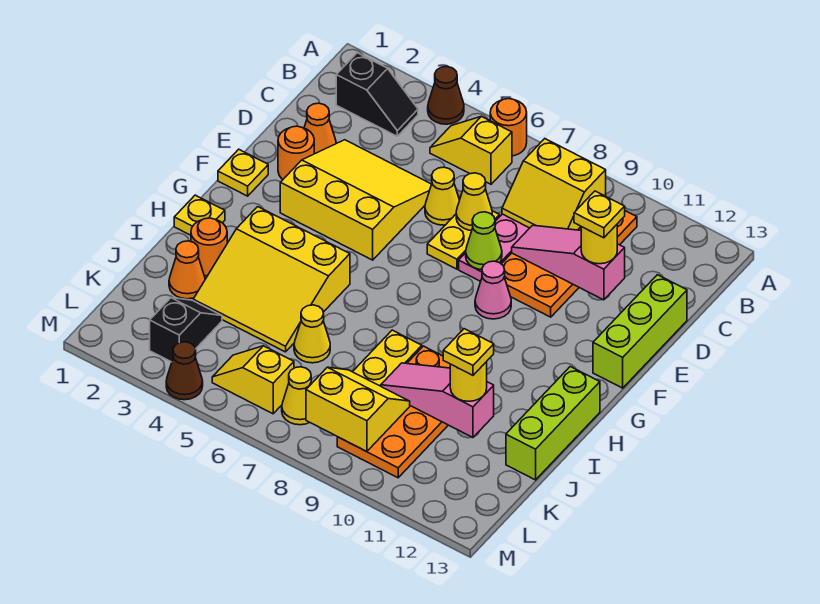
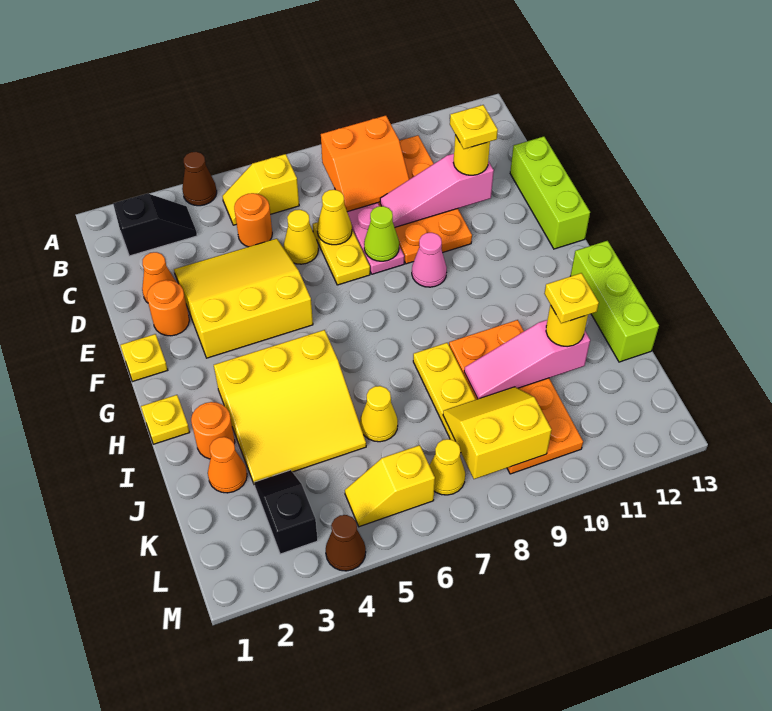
orange round brick A6 level 1 -> orange round brick C5 level 1
yellow slope B8:C9 level 2 top B -> orange slope B8:C9 level 2 top B

